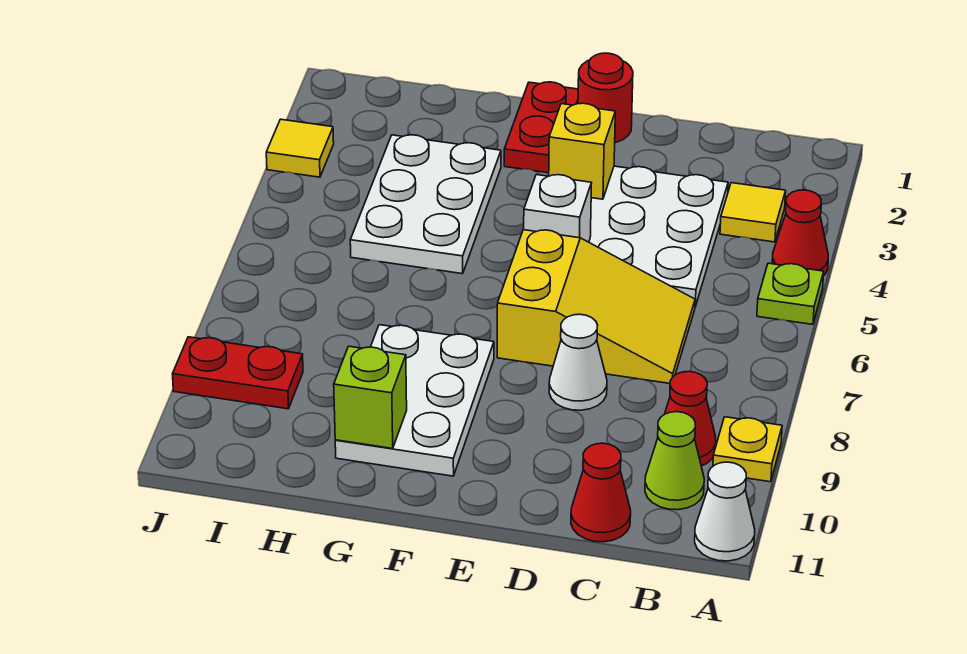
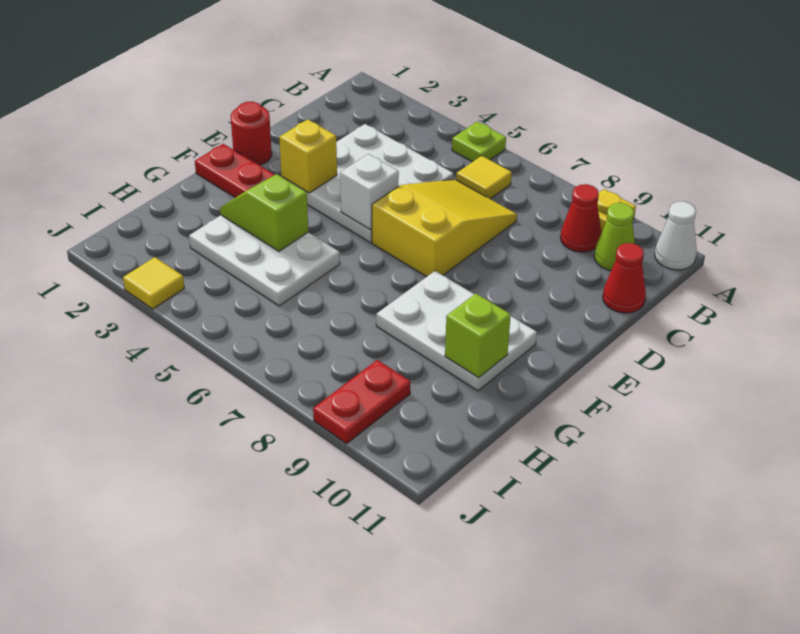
red cone A4 level 1 -> none
yellow tile B3 level 1 -> yellow tile B6 level 1
white cone D8 level 1 -> none
none -> lime slope G3:G4 level 2 top 4

